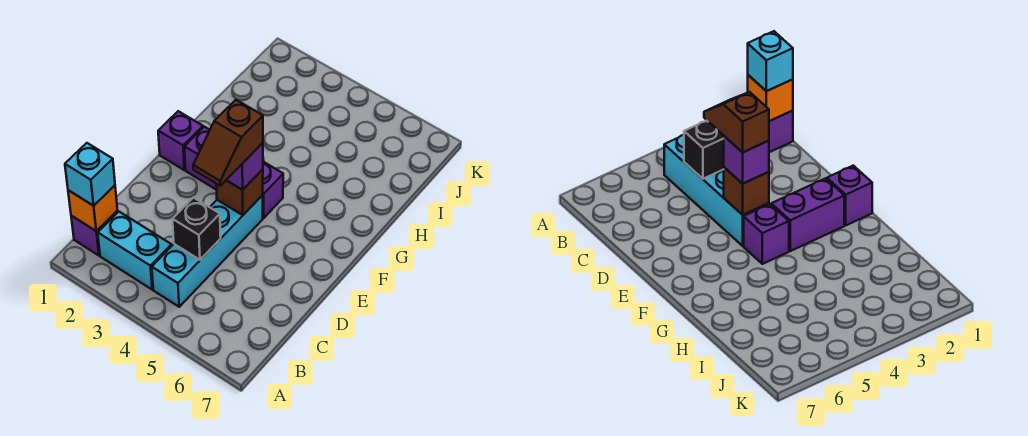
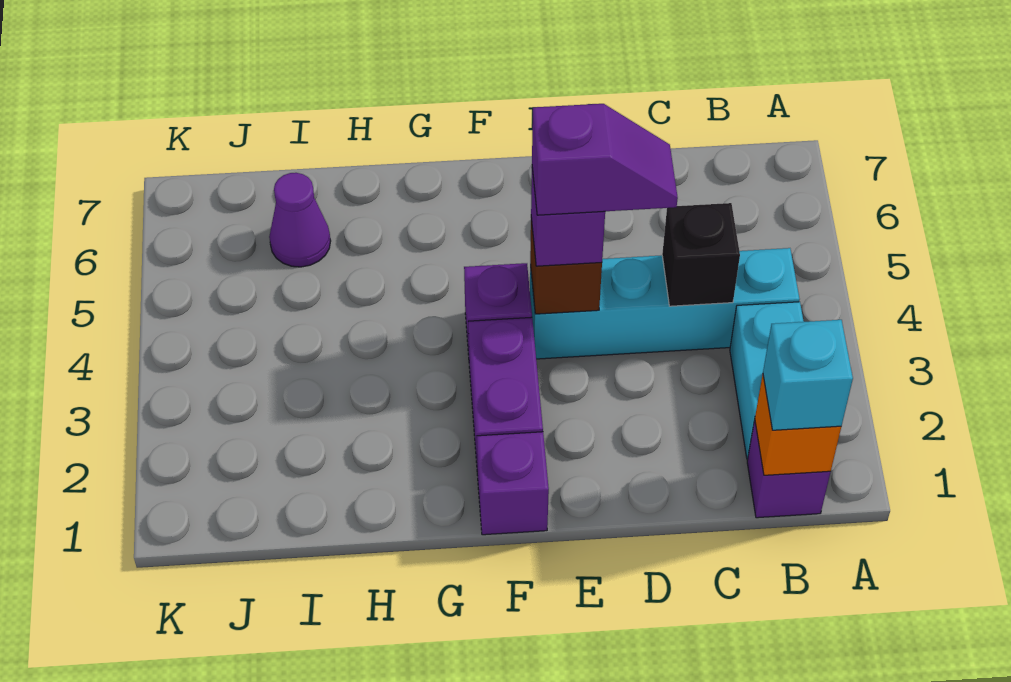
brown slope D4:E4 level 4 top E -> purple slope D4:E4 level 4 top E
none -> purple cone I6 level 1

